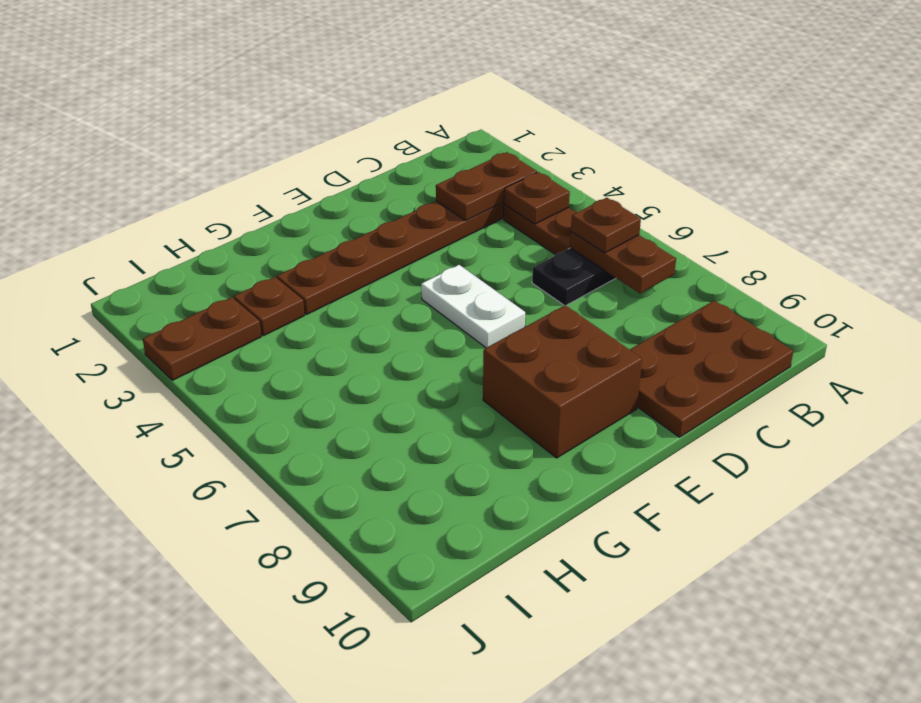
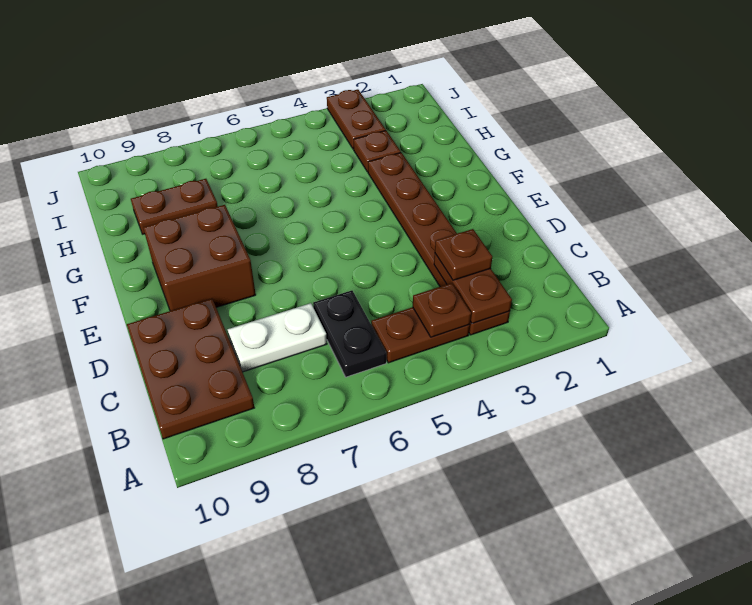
brown plate B6:B7 level 2 -> brown plate H8:H9 level 1
brown plate B6 level 3 -> brown plate C3 level 3
white plate E5:E6 level 1 -> white plate C7:C8 level 1

